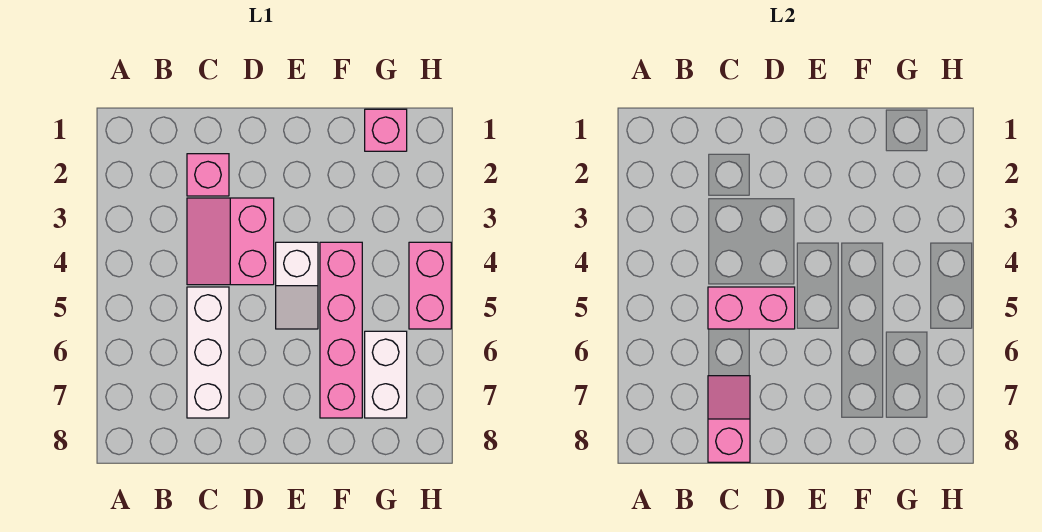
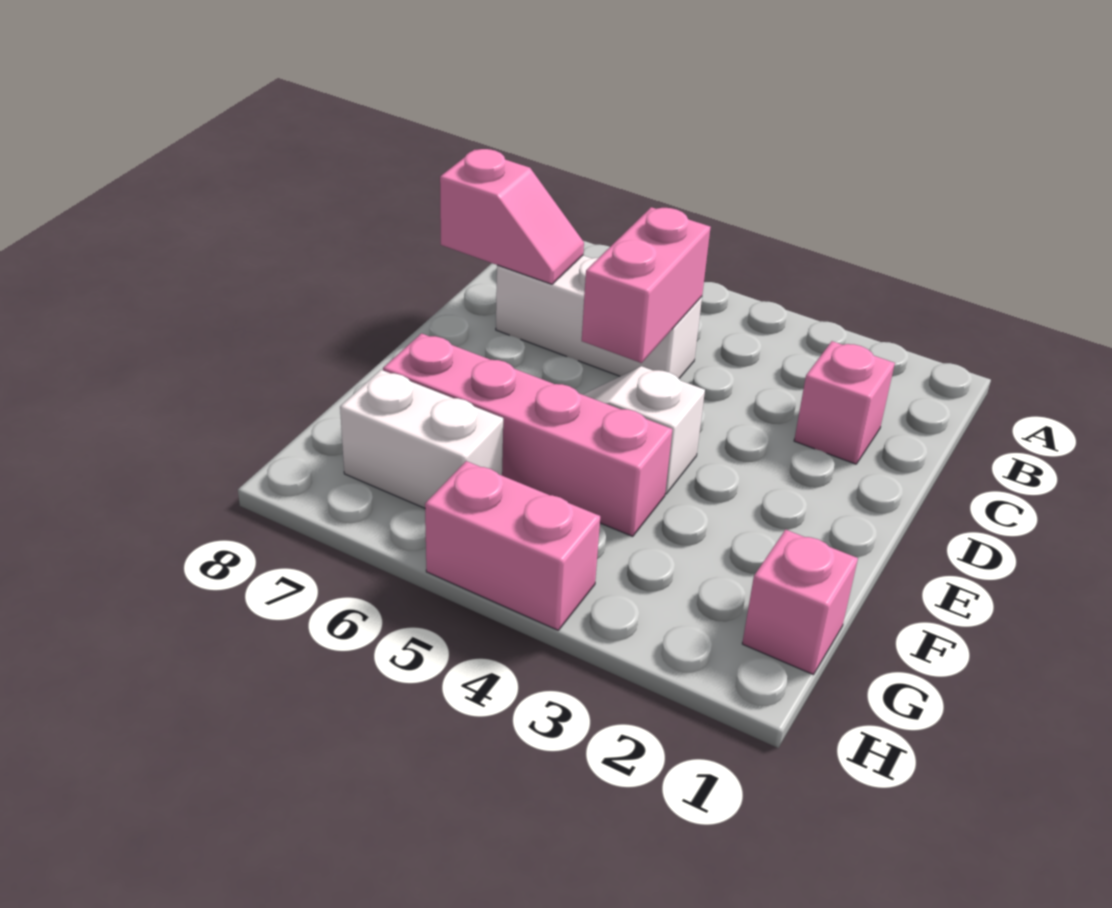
pink slope C3:D4 level 1 top D -> none

